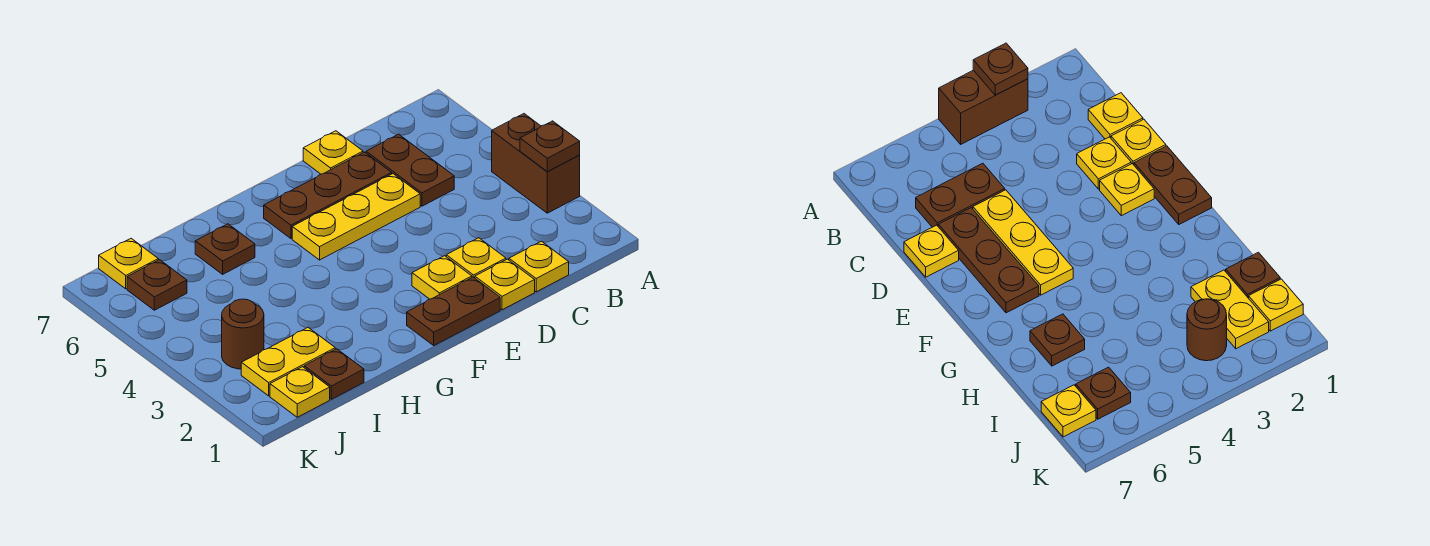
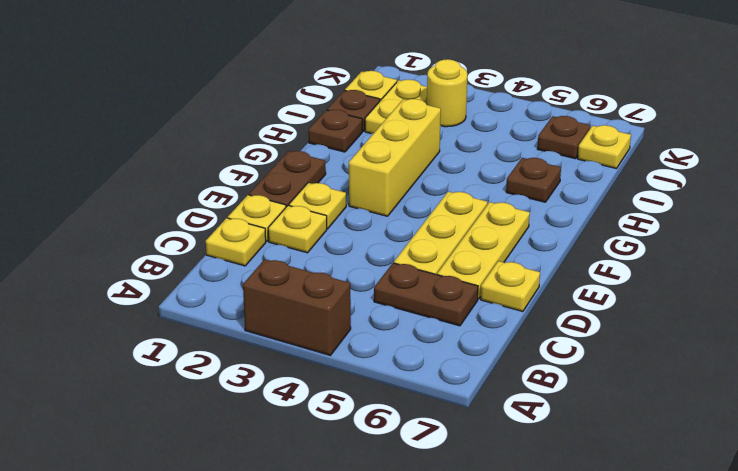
brown plate A3 level 2 -> brown plate H1 level 1
brown plate D6:F6 level 1 -> yellow plate D6:F6 level 1
none -> yellow brick F3:H3 level 1
brown round brick J3 level 1 -> yellow round brick J3 level 1

